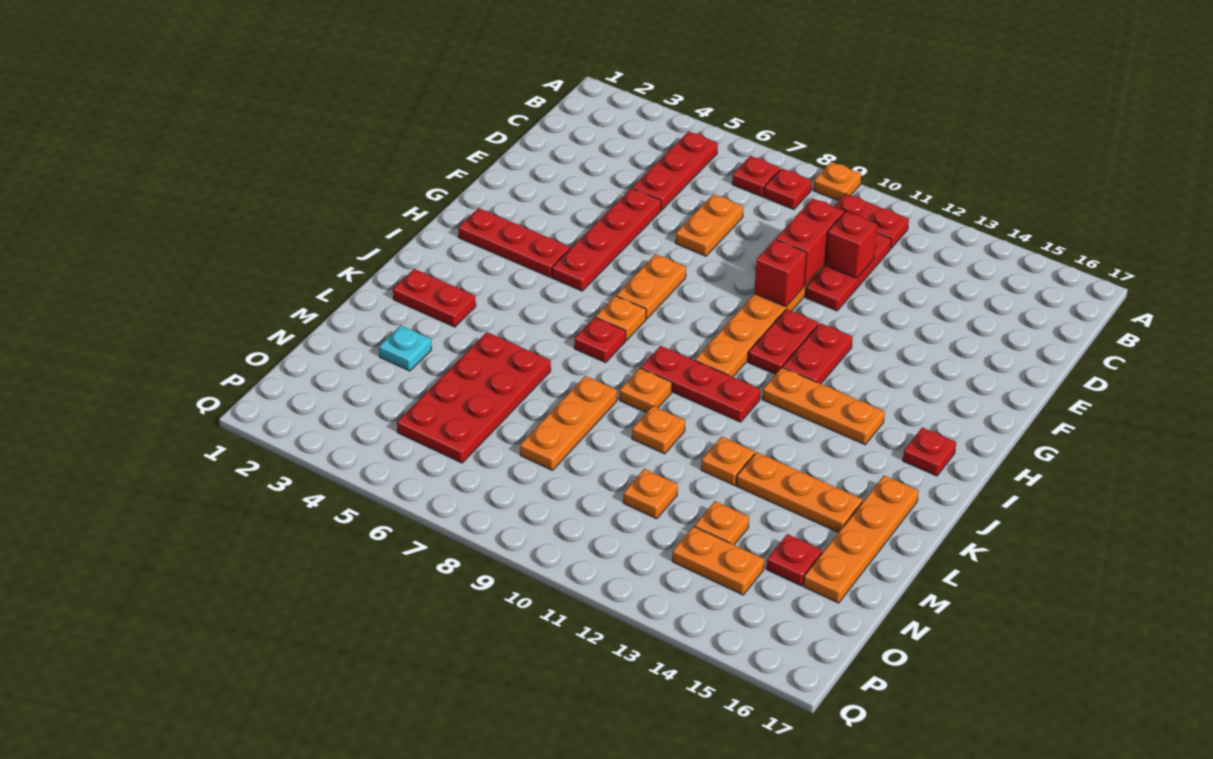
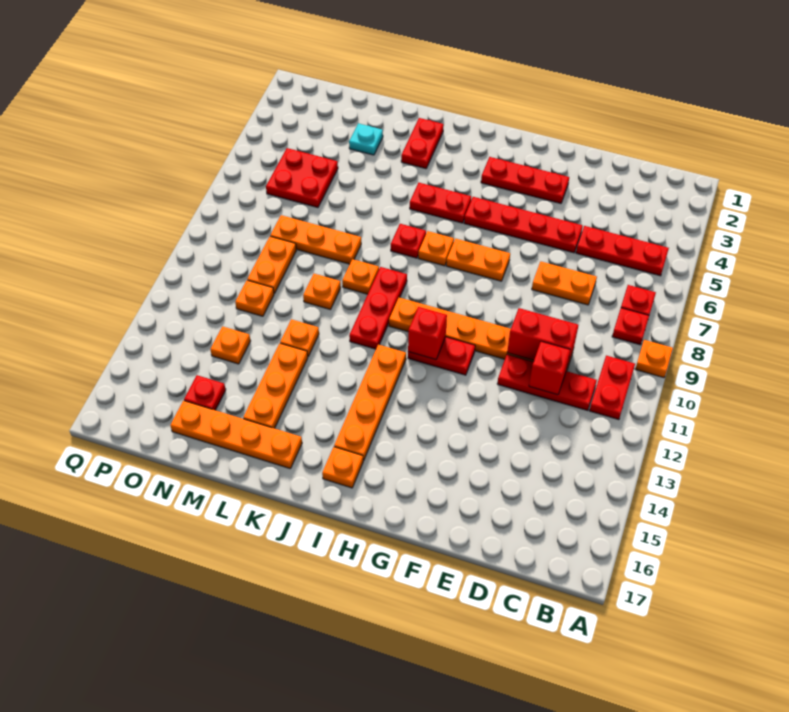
red brick F10 level 2 -> red brick H11 level 2
red plate G12:H12 level 1 -> red plate I5:J5 level 1
red plate H2:H4 level 1 -> red plate F3:H3 level 1
orange plate I12:I14 level 1 -> orange plate I12:I15 level 1
red plate I16 level 1 -> orange plate I16 level 1
red plate L5:O6 level 1 -> red plate N5:O6 level 1
orange plate O13:O14 level 1 -> orange plate N9:N10 level 1

